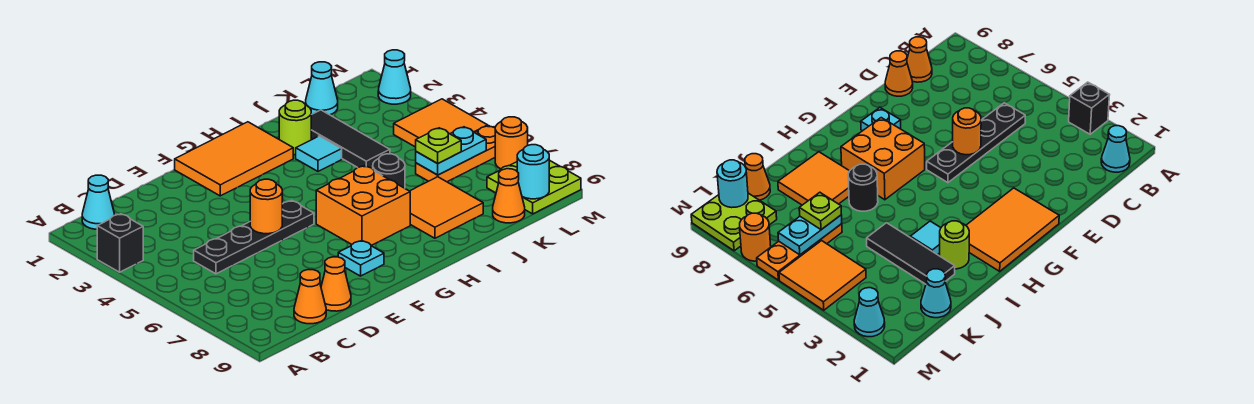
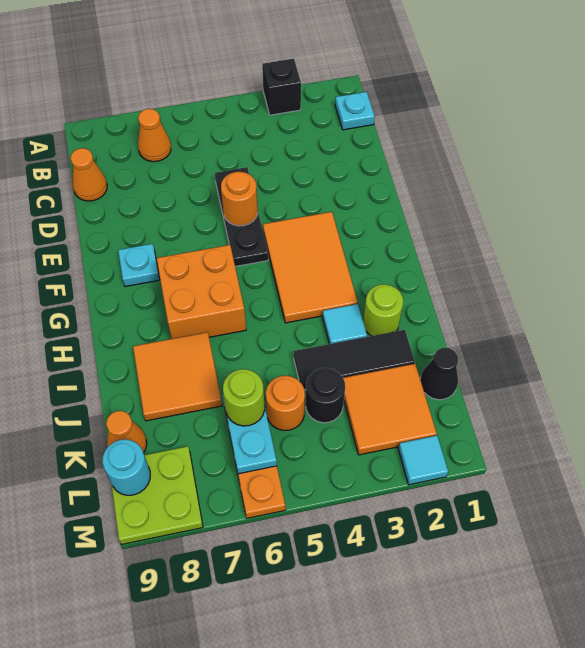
cyan cone B1 level 1 -> cyan plate B1 level 1
black plate C5:F5 level 1 -> black plate D5:F5 level 1
orange cone D9 level 1 -> orange cone B7 level 1
orange tile F1:H2 level 1 -> orange tile F3:H4 level 1
black round brick I6 level 1 -> black round brick K4 level 1
cyan cone K1 level 1 -> black cone K1 level 1
lime plate K6 level 3 -> lime round brick K6 level 3
orange tile L4:M5 level 1 -> orange tile K2:L3 level 1
cyan cone M2 level 1 -> cyan tile M2 level 1
orange round brick M7 level 1 -> orange round brick K5 level 1

